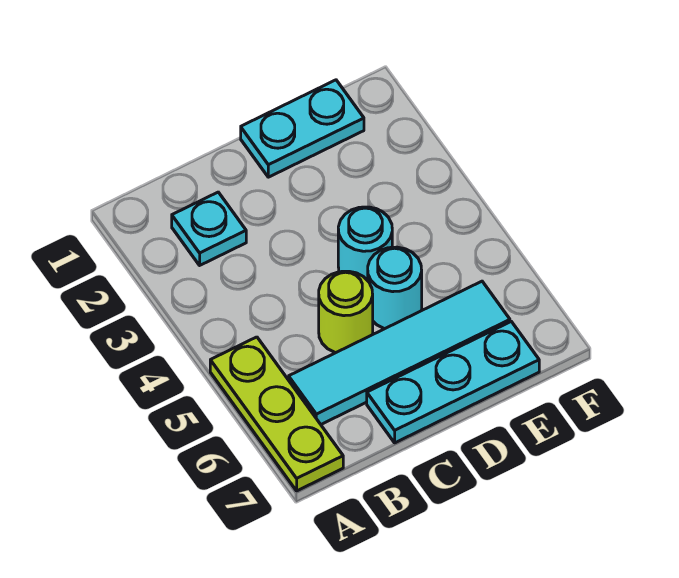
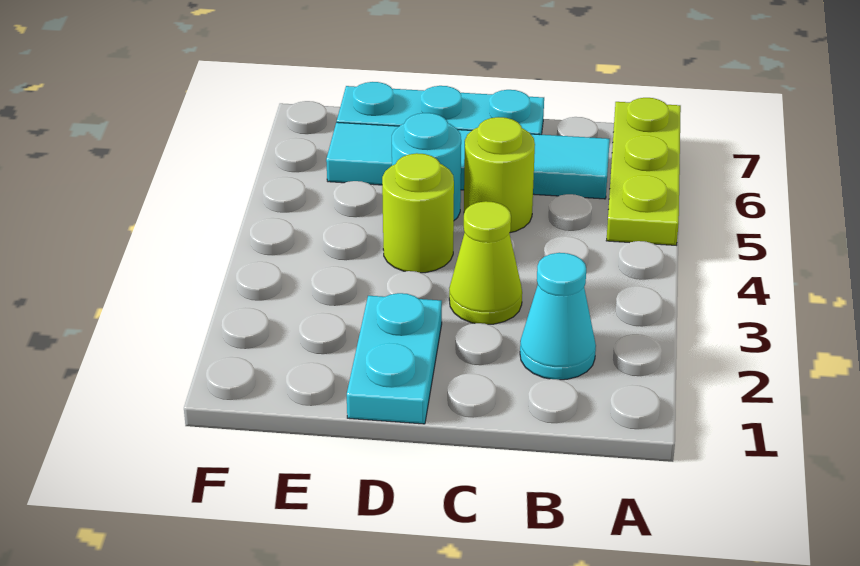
cyan plate B2 level 1 -> cyan cone B2 level 1
none -> lime cone C3 level 1
cyan plate D1:E1 level 1 -> cyan plate D1:D2 level 1
cyan round brick D4 level 1 -> lime round brick D4 level 1

